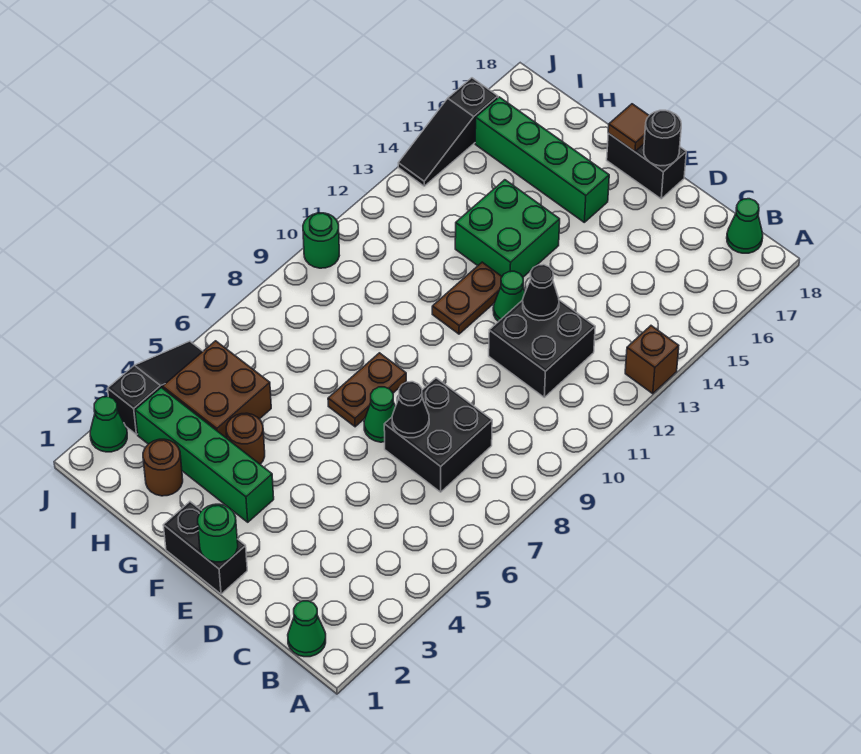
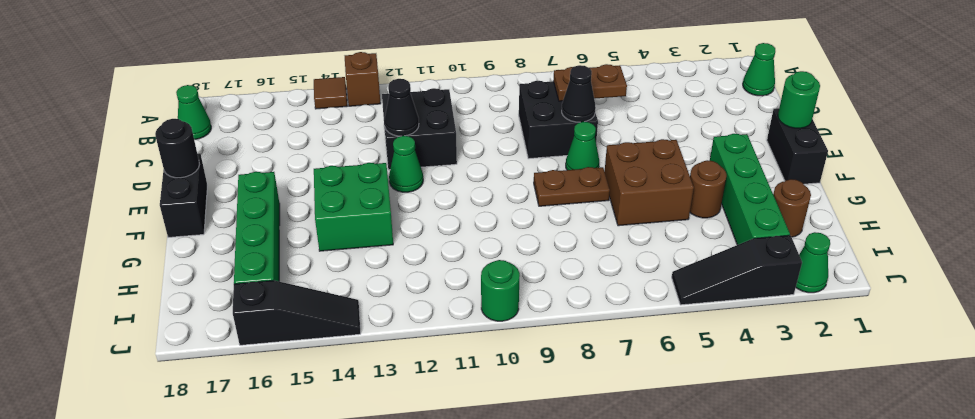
brown plate F11:F12 level 1 -> brown plate C6:C7 level 2
brown tile F18 level 2 -> brown tile A14 level 1
brown brick H4:I5 level 1 -> brown brick F5:G6 level 1

